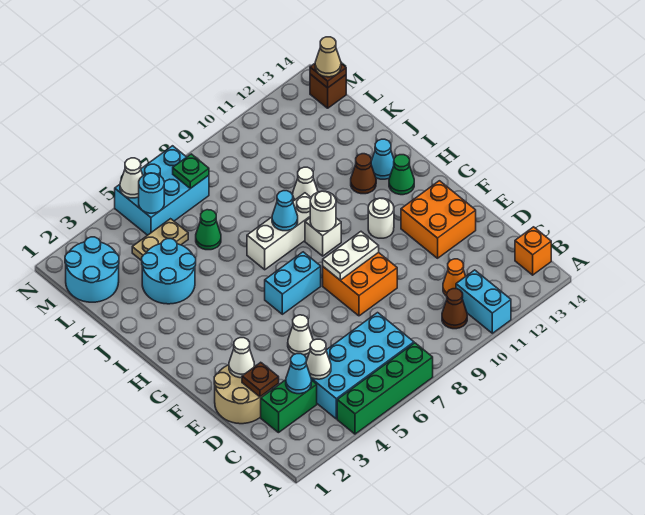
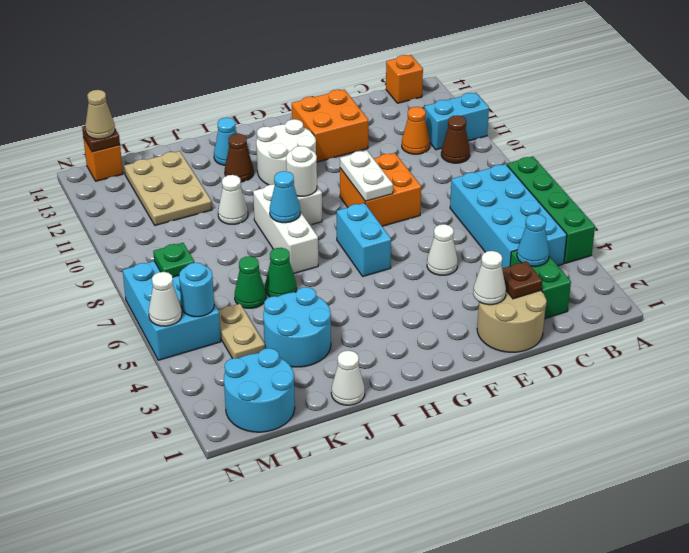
white cone C4 level 2 -> white cone J1 level 1
white round brick G11 level 1 -> white round brick G11:H12 level 1
green cone H13 level 1 -> green cone J6 level 1
none -> tan plate K11:L13 level 1
brown brick M14 level 1 -> orange brick M14 level 1

